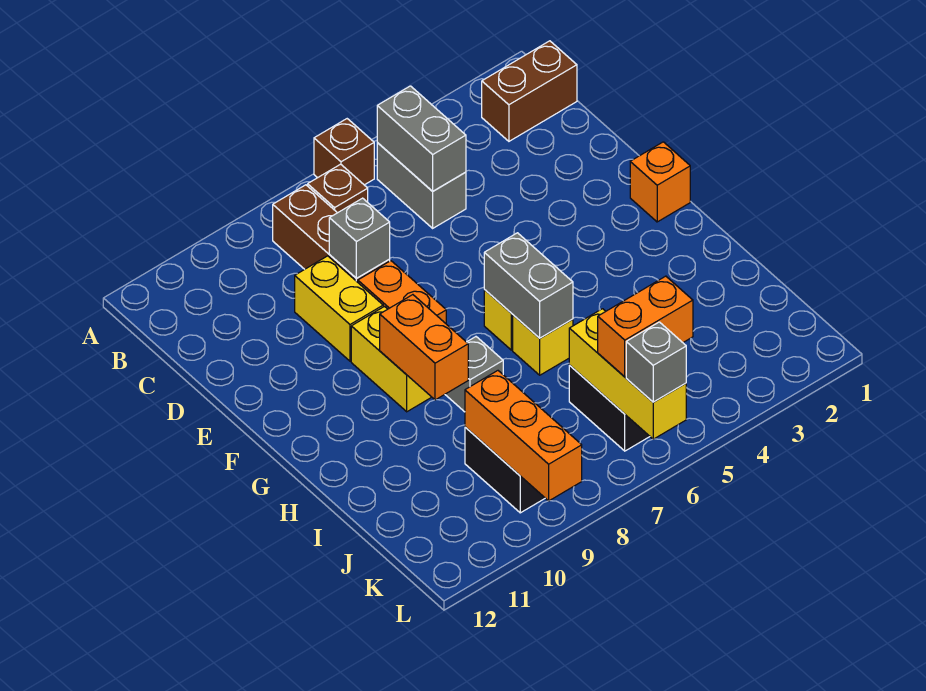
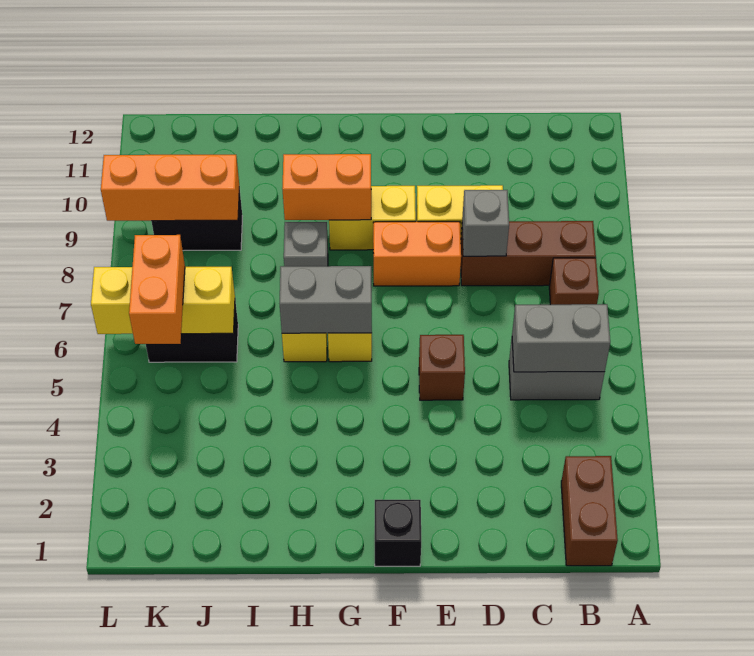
brown brick A6 level 1 -> brown brick E5 level 1
orange brick F1 level 1 -> black brick F1 level 1
grey brick L6 level 3 -> none

